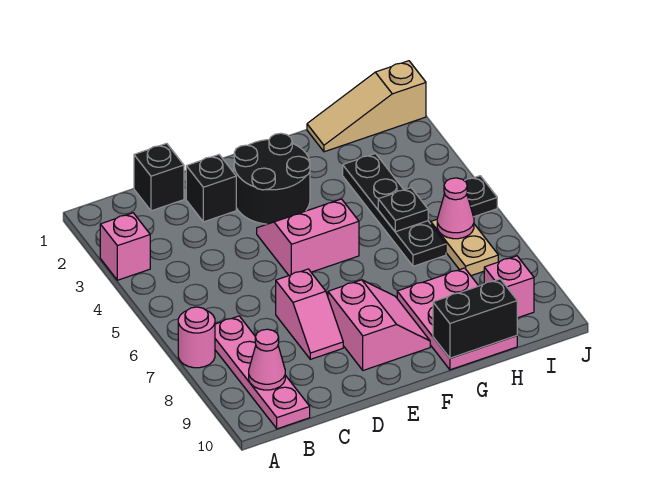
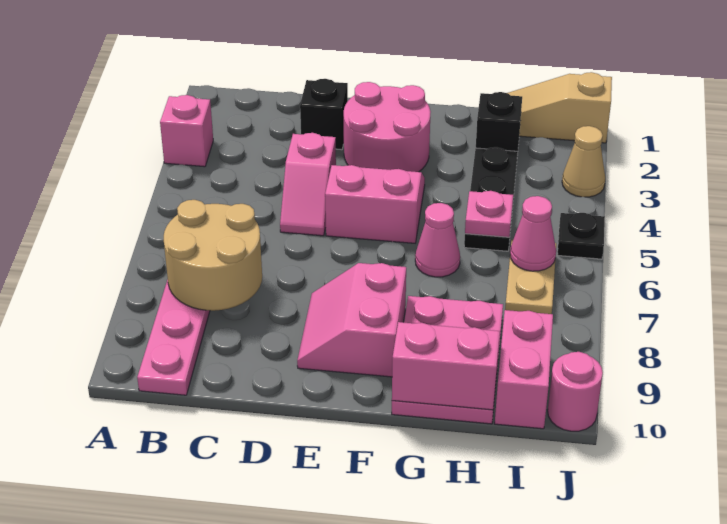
pink round brick A7 level 1 -> pink round brick J10 level 1
none -> tan round brick B7:C8 level 2
pink cone B9 level 2 -> pink cone G6 level 1
black brick C1 level 1 -> black brick H2 level 1
pink slope D7:D8 level 1 top 7 -> pink slope D4:D5 level 1 top 4
black round brick E2:F3 level 1 -> pink round brick E2:F3 level 1
pink slope E8:F9 level 1 top E -> pink slope E8:F9 level 1 top F
black brick G10:H10 level 2 -> pink brick G10:H10 level 2
black plate H3:H6 level 1 -> black plate H3:H5 level 1
black plate H5 level 2 -> pink plate H5 level 2
pink brick I9 level 1 -> pink brick I9:I10 level 1
none -> tan cone J3 level 1

